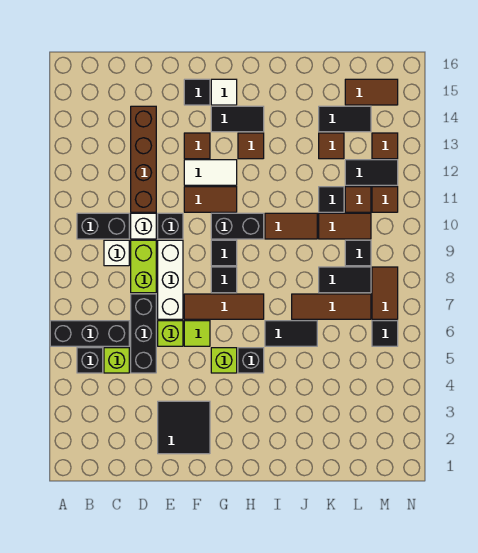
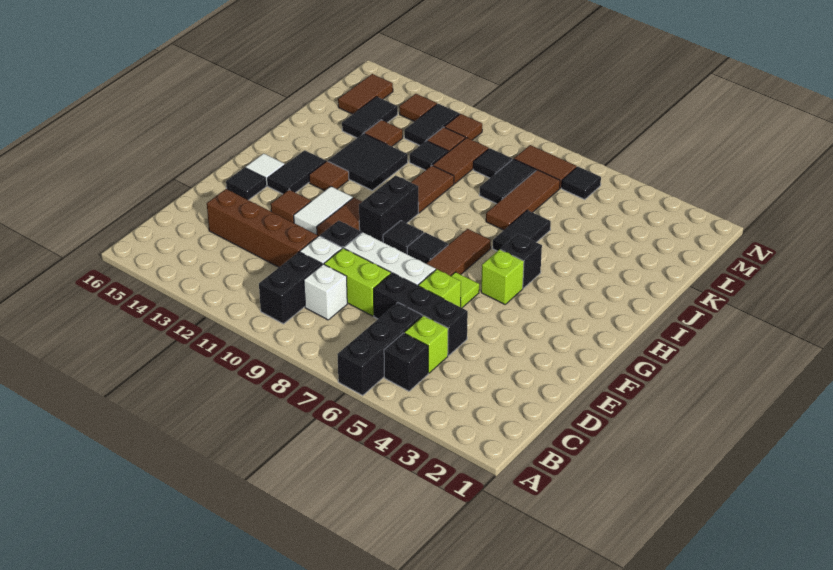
black tile E2:F3 level 1 -> black tile I12:J13 level 1

